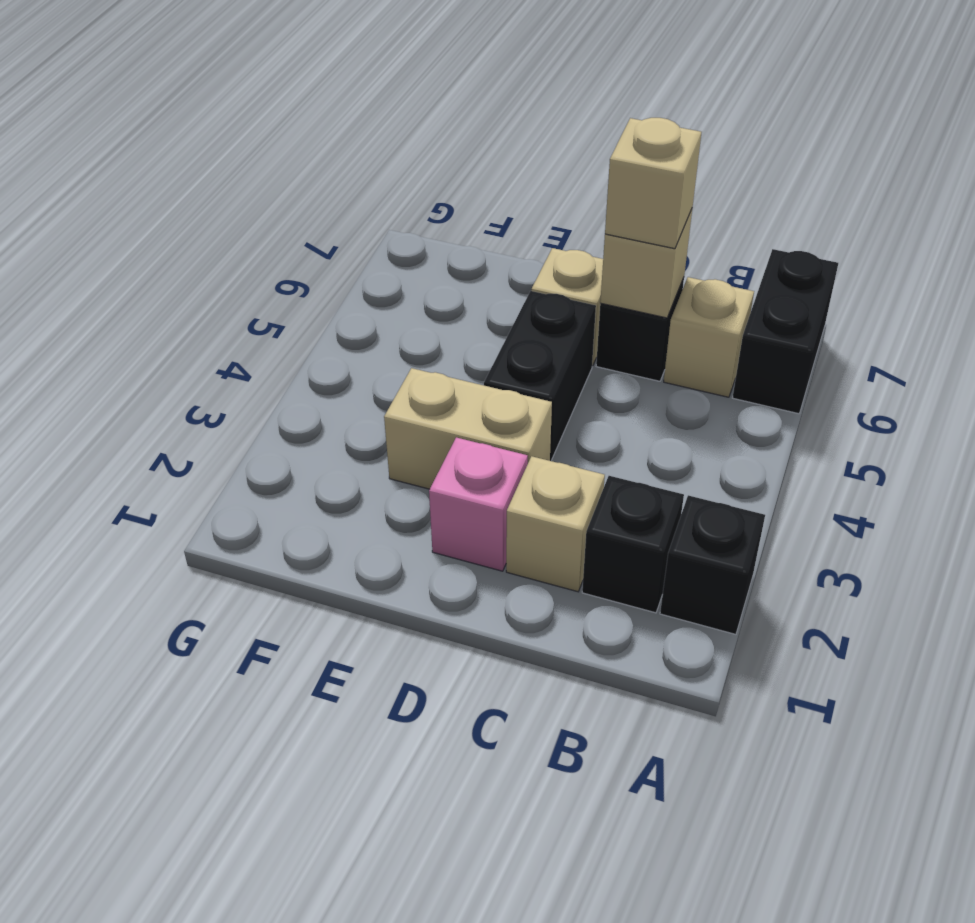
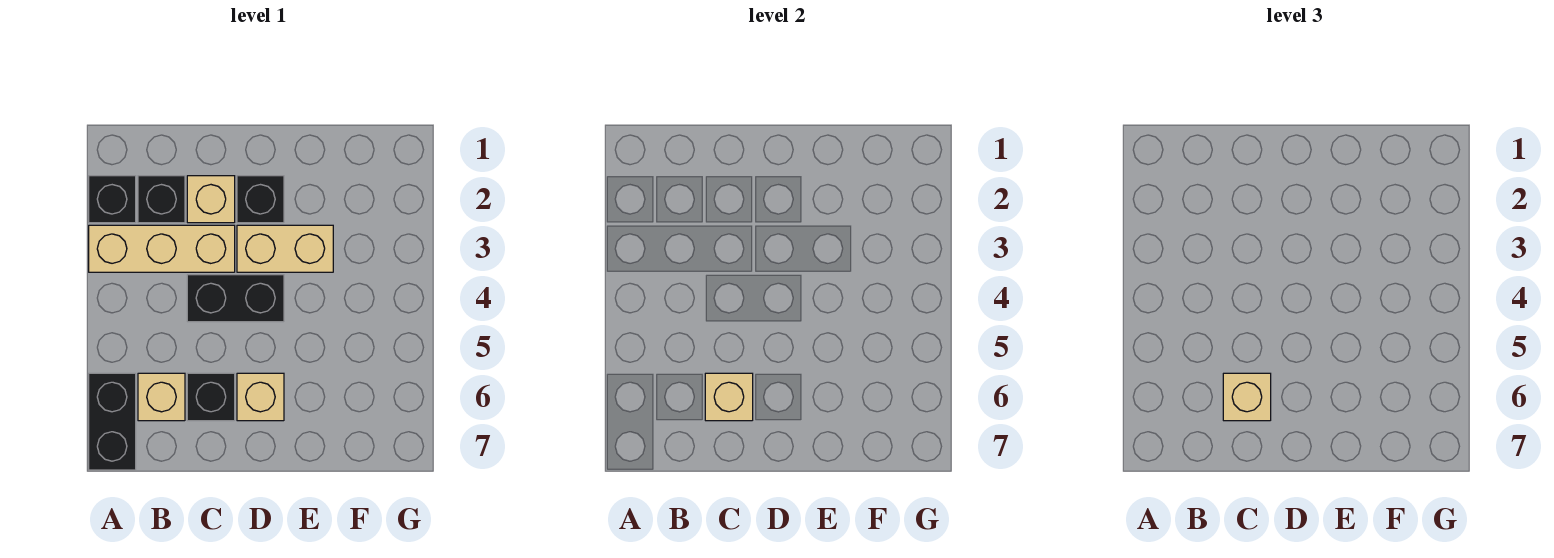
none -> tan brick A3:C3 level 1
pink brick D2 level 1 -> black brick D2 level 1
black brick D4:D5 level 1 -> black brick C4:D4 level 1

